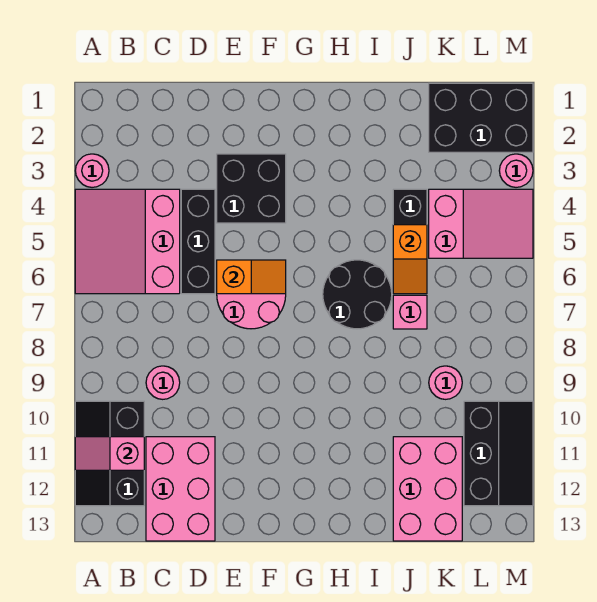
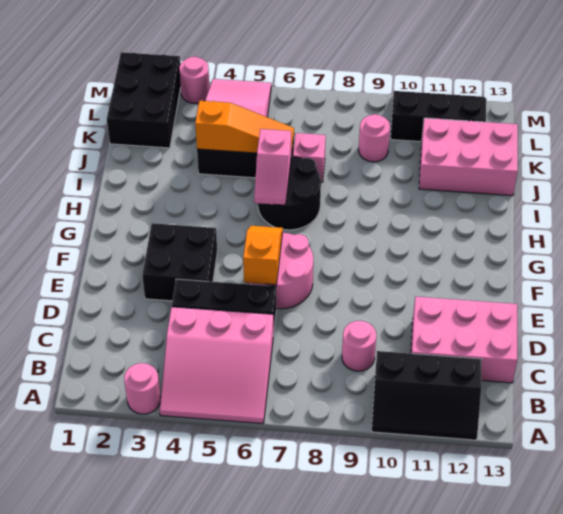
pink slope A11:B11 level 2 top B -> pink slope H6:I6 level 2 top I
orange slope J5:J6 level 2 top 5 -> orange slope J4:J6 level 2 top 4

